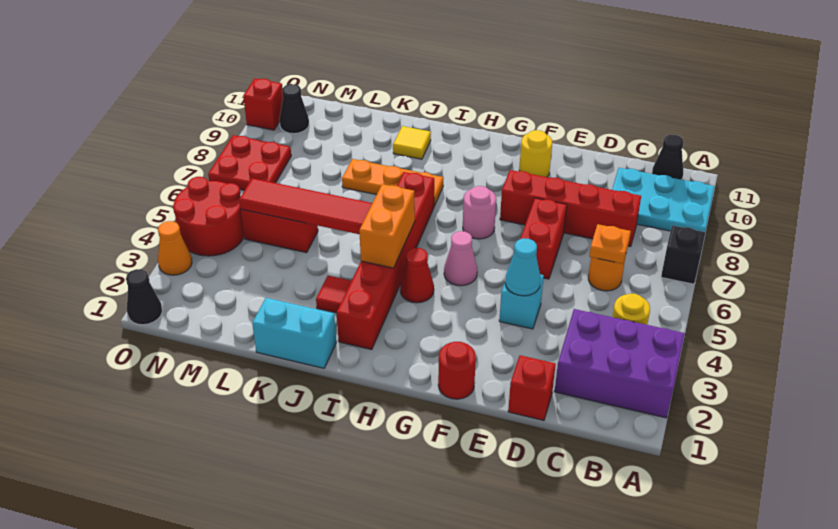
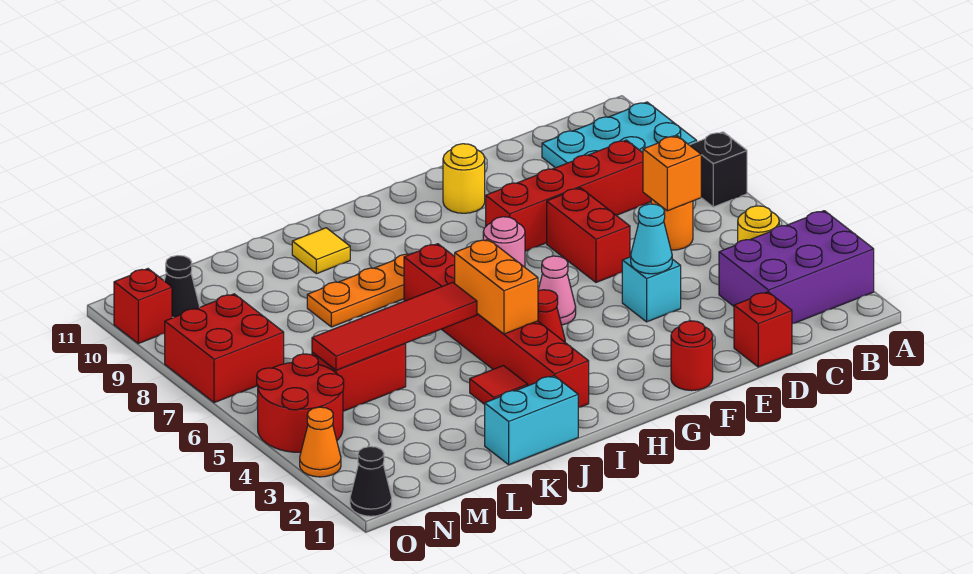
black cone B11 level 1 -> none
orange plate C6 level 2 -> orange brick C6 level 2
red plate N7:O8 level 1 -> red brick N7:O8 level 1

